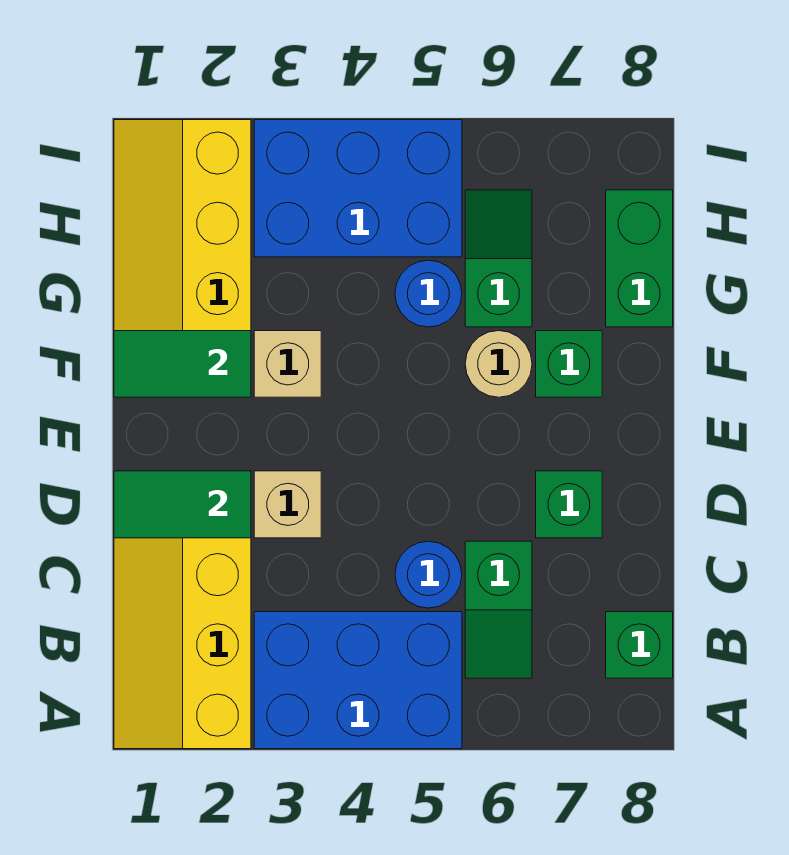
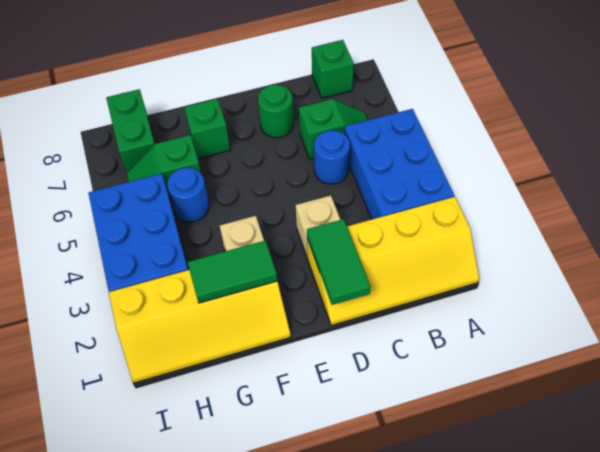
green brick D7 level 1 -> green round brick D7 level 1
green tile F1:F2 level 2 -> green tile F2:G2 level 2
tan round brick F6 level 1 -> none
green brick G8:H8 level 1 -> green brick H7:H8 level 1

